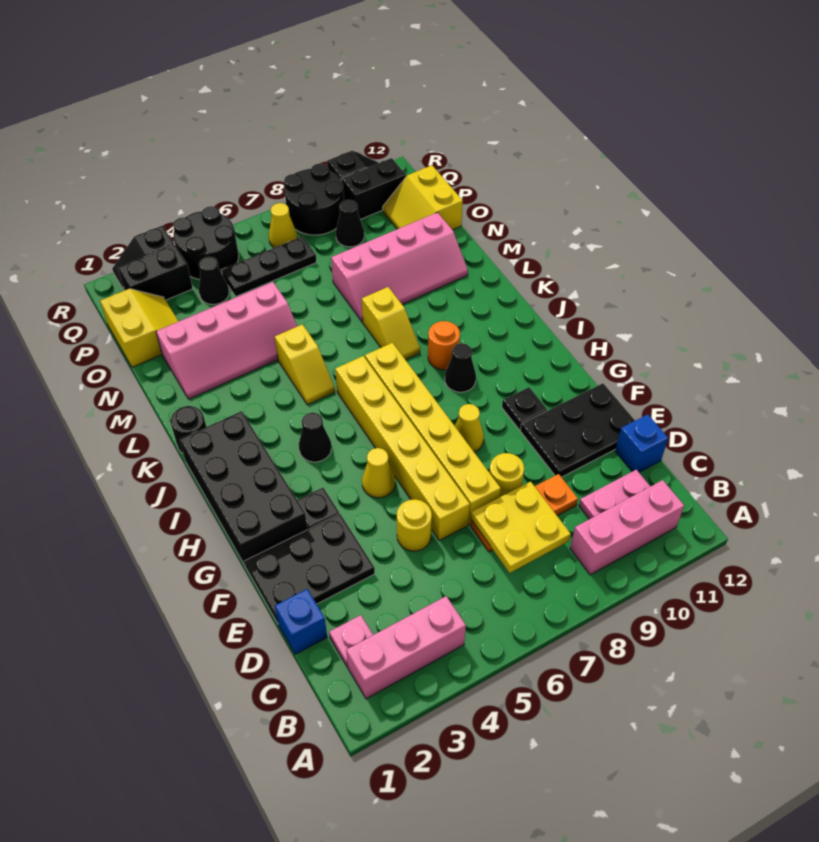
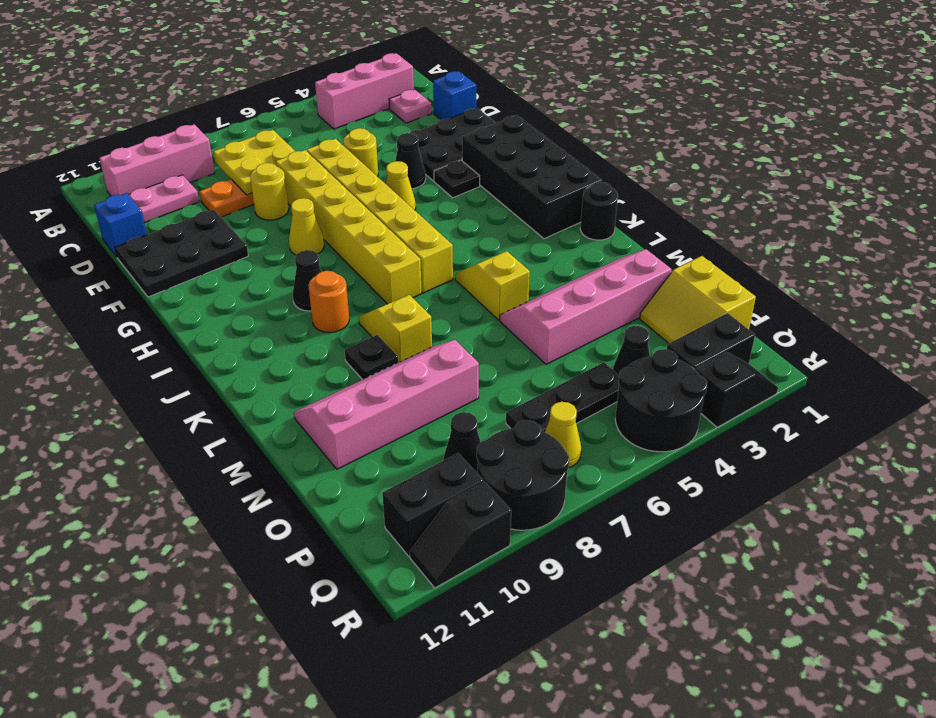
black plate G10 level 1 -> black plate L9 level 1
black cone I4 level 1 -> black cone F4 level 1
yellow slope O11:P12 level 1 top 12 -> none

